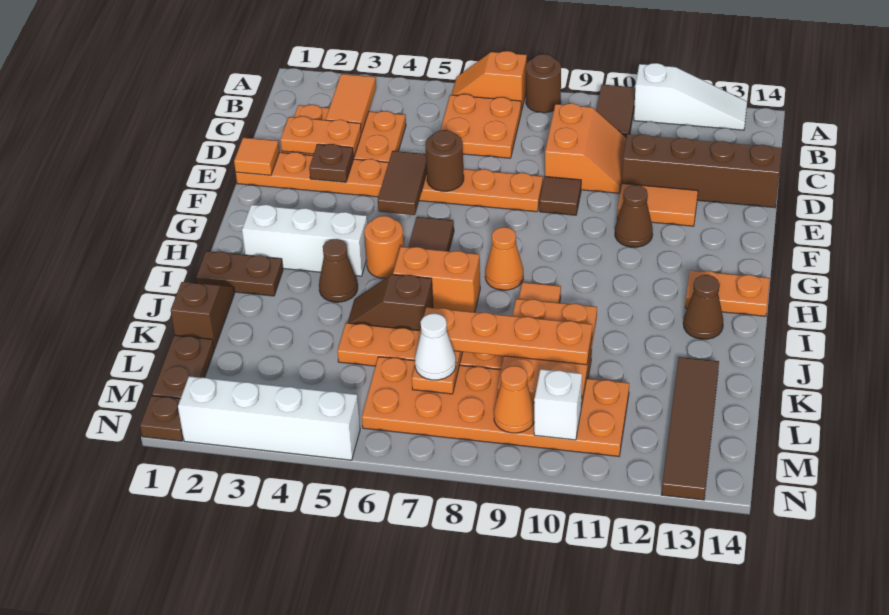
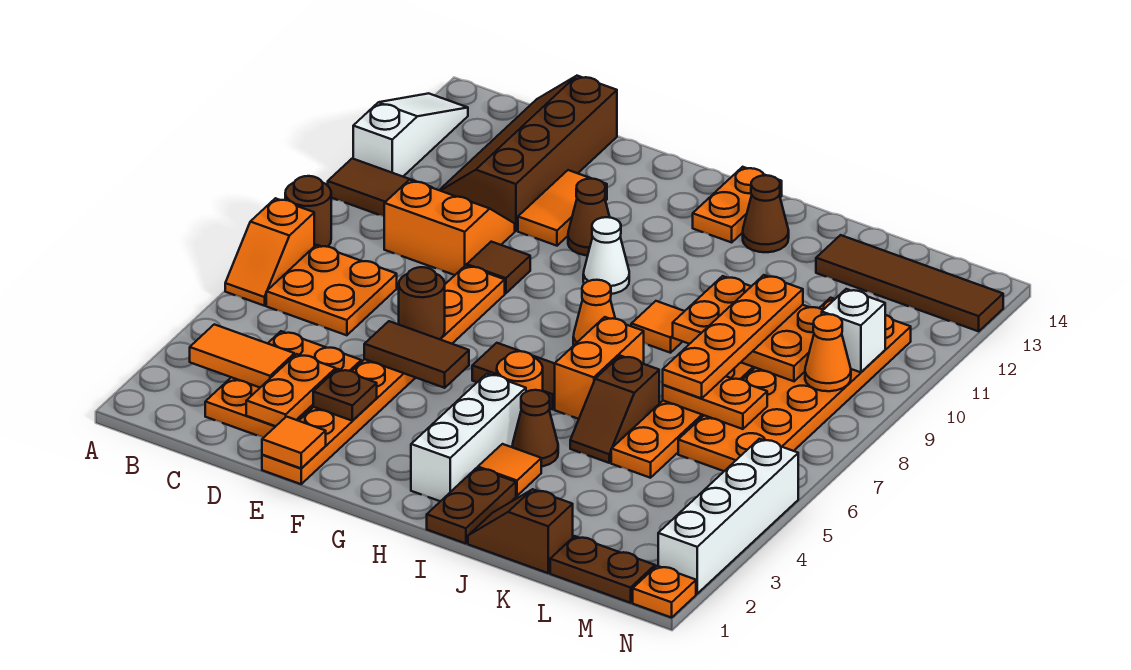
none -> orange tile I3 level 1
white cone L7 level 3 -> white cone G10 level 1
brown plate N1 level 1 -> orange plate N1 level 1

